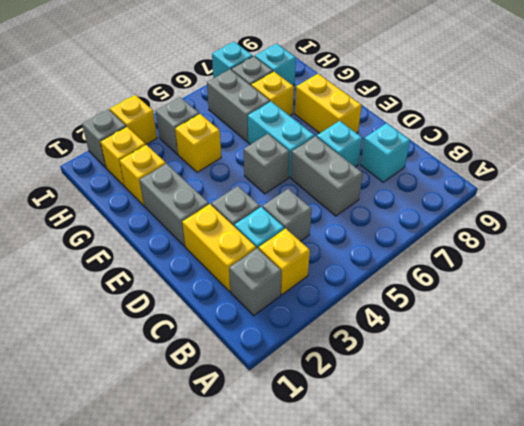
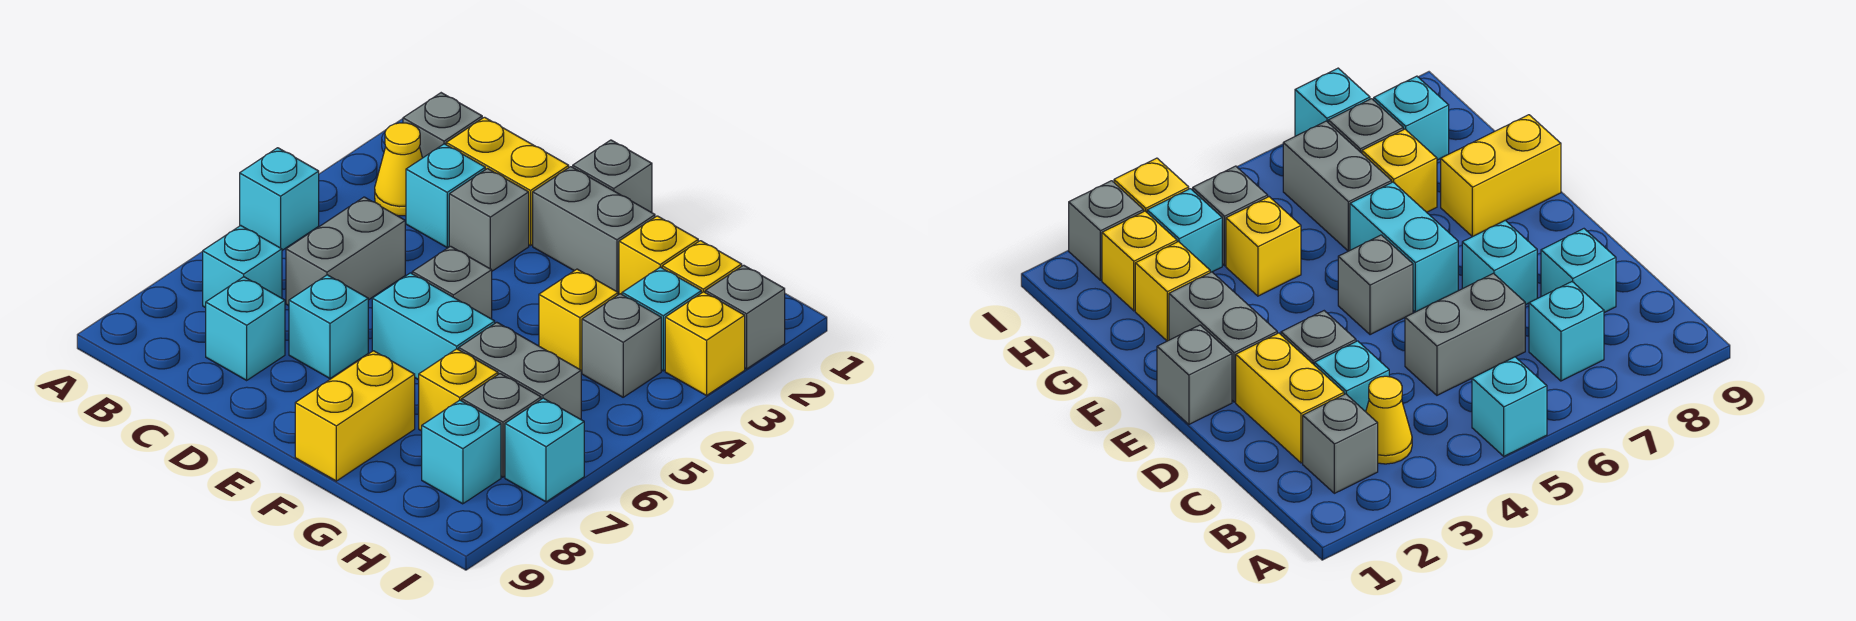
none -> cyan brick A5 level 1
yellow brick B3 level 1 -> yellow cone B3 level 1
none -> cyan brick B7 level 1
grey brick C4 level 1 -> grey brick E1 level 1
grey brick C6:D6 level 1 -> grey brick C5:C6 level 1
yellow brick E8:F8 level 1 -> yellow brick F8:F9 level 1
none -> cyan brick H3 level 1

